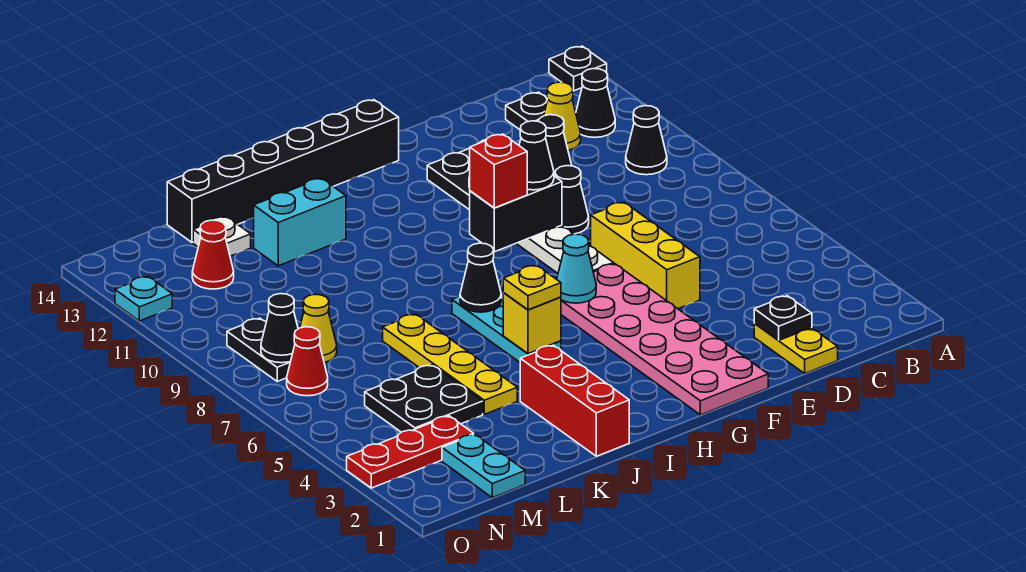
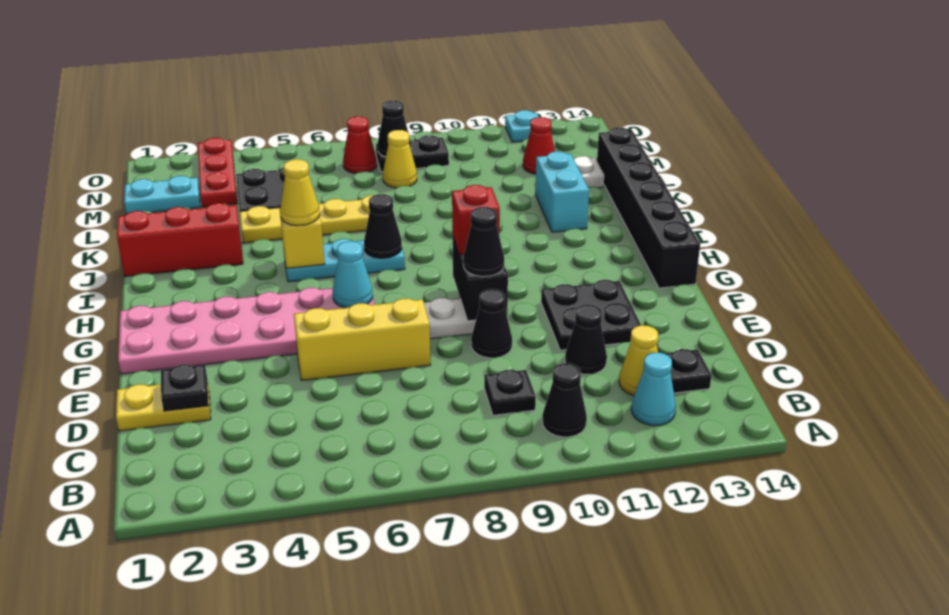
black plate A14 level 1 -> black plate C9 level 1
black cone B12 level 1 -> cyan cone B12 level 1
yellow plate I5 level 3 -> yellow cone I5 level 3

